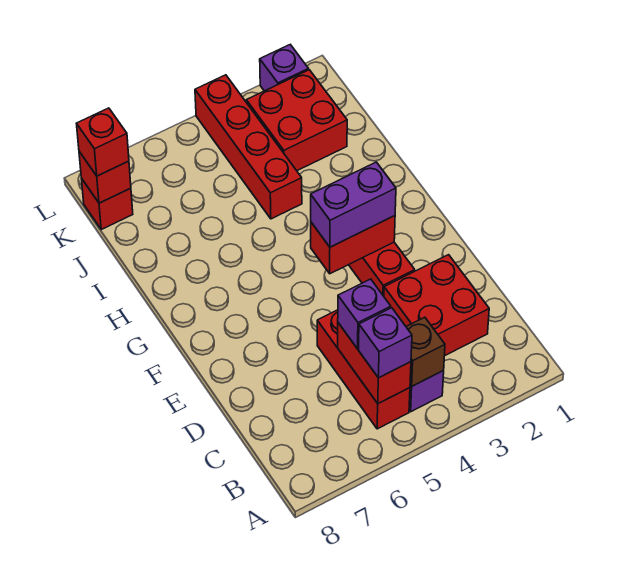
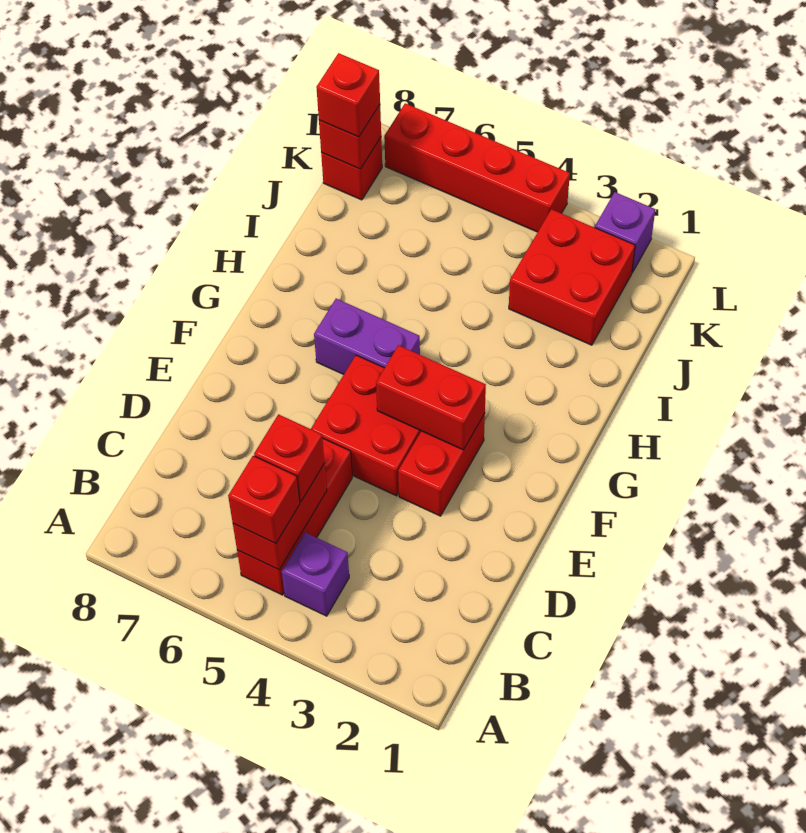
brown brick B4 level 2 -> none
purple brick B5 level 3 -> red brick B5 level 3
red brick C2:D3 level 1 -> red brick E4:F5 level 1
purple brick C5 level 3 -> red brick C5 level 3
purple brick F3:F4 level 3 -> purple brick G5:G6 level 1
red brick I4:L4 level 1 -> red brick L4:L7 level 1

